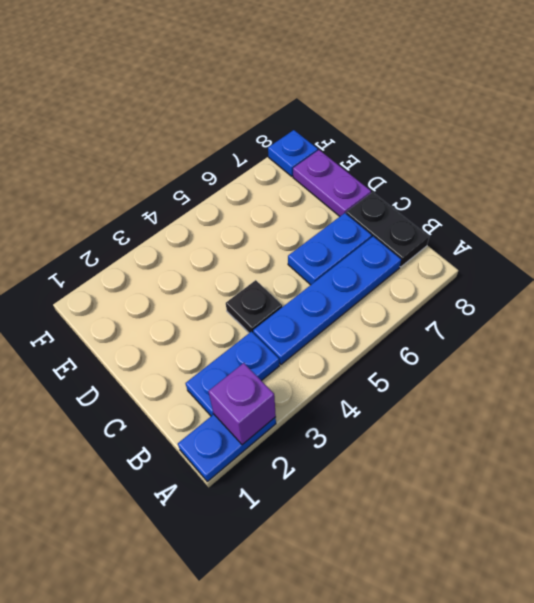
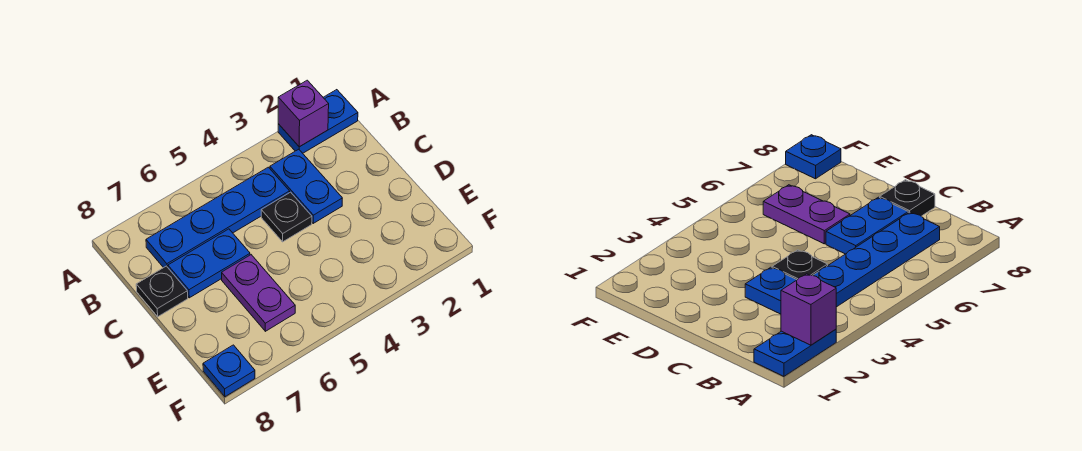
blue plate B2:B3 level 1 -> blue plate B3:C3 level 1
black plate B8:C8 level 1 -> black plate C8 level 1
purple plate D8:E8 level 1 -> purple plate D6:E6 level 1

